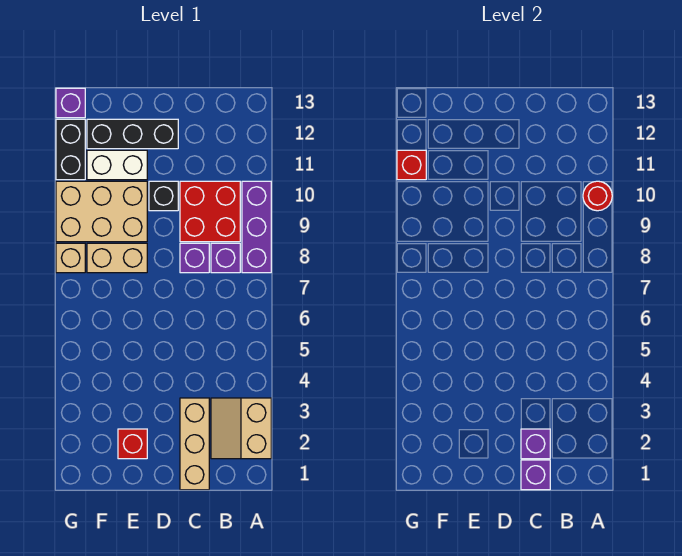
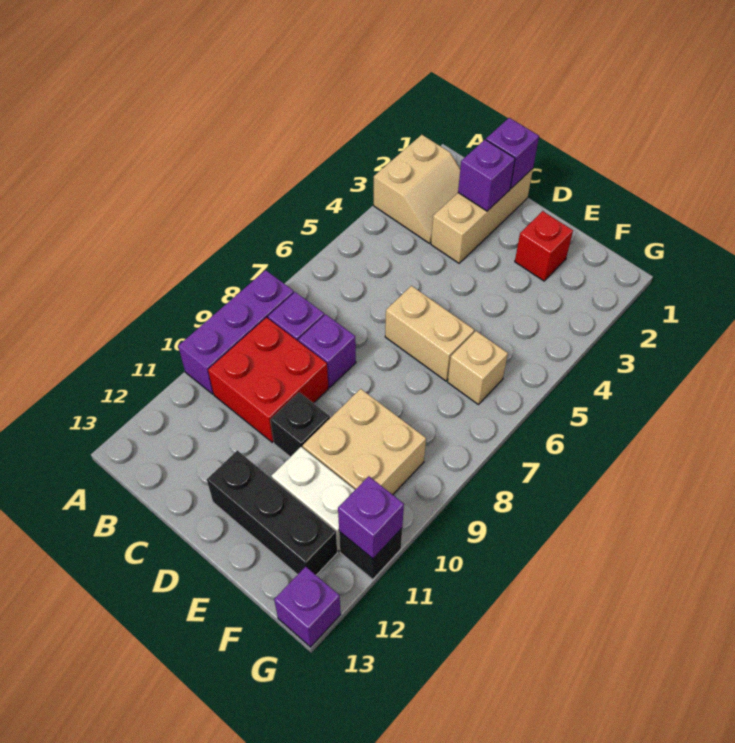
red round brick A10 level 2 -> none
tan brick E8:F8 level 1 -> tan brick D6:E6 level 1
tan brick E9:G10 level 1 -> tan brick E9:F10 level 1
tan brick G8 level 1 -> tan brick F6 level 1
black brick G11:G12 level 1 -> black brick G11 level 1
red brick G11 level 2 -> purple brick G11 level 2

